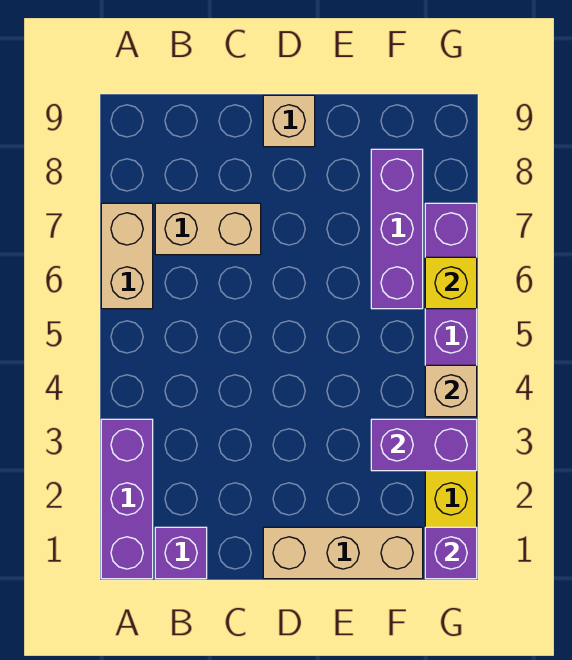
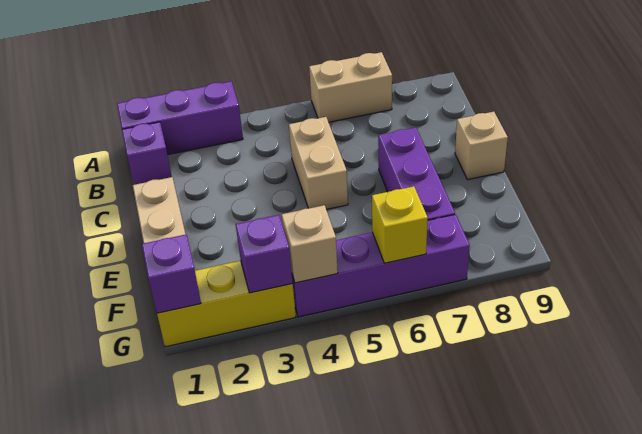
tan brick B7:C7 level 1 -> tan brick C5:D5 level 1
purple brick F3:G3 level 2 -> purple brick G3 level 2
purple brick F6:F8 level 1 -> purple brick D7:F7 level 1

